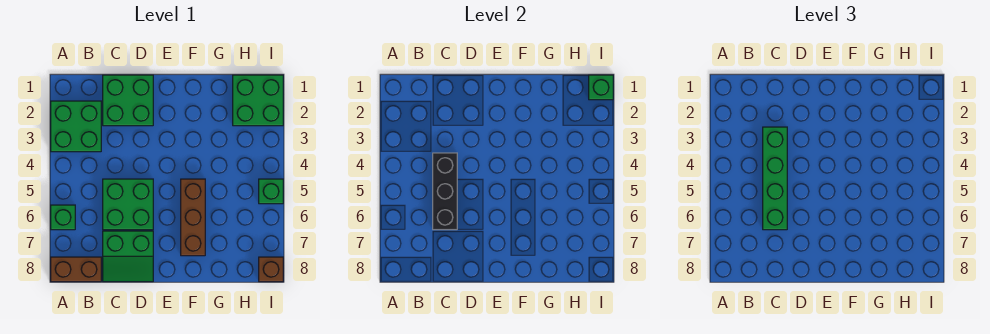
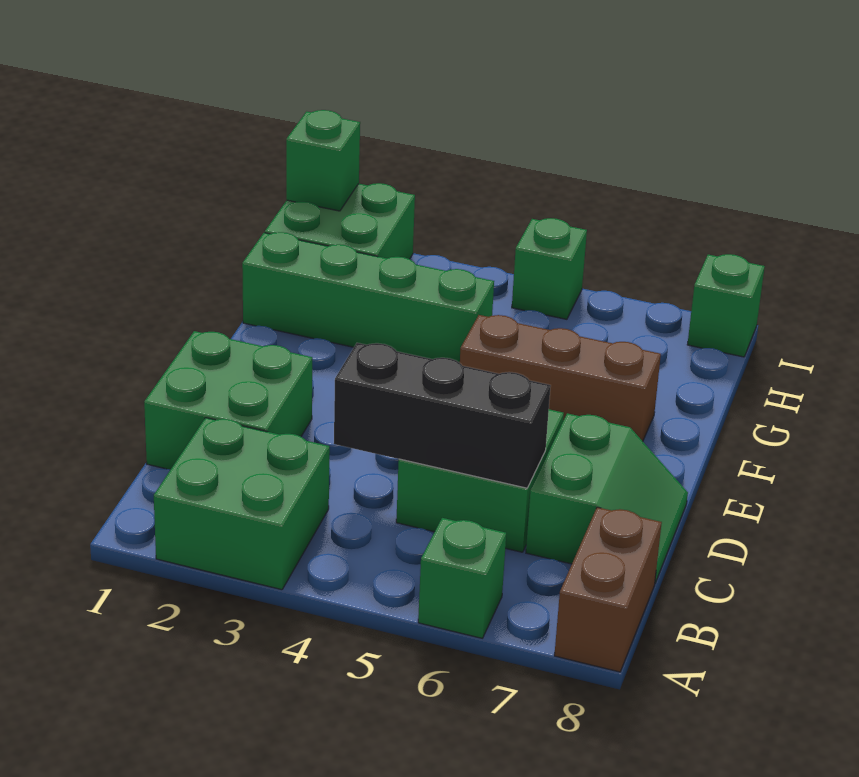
green brick C3:C6 level 3 -> green brick G1:G4 level 1
brown brick I8 level 1 -> green brick I8 level 1

